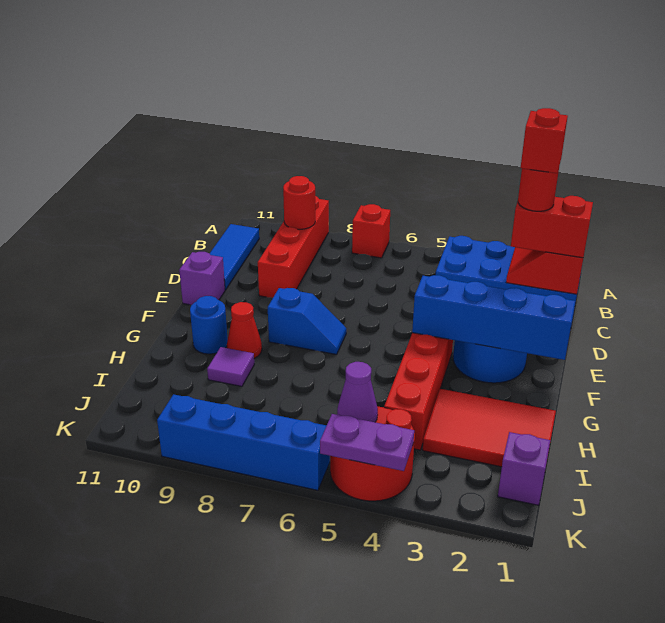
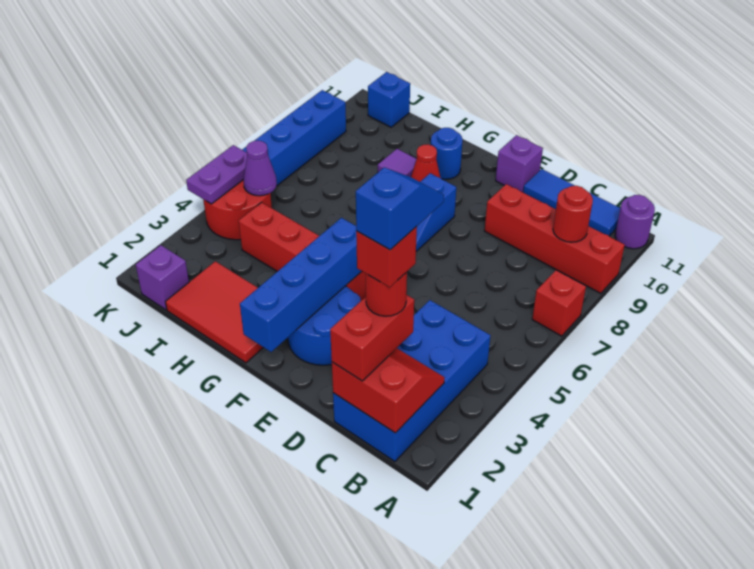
none -> purple round brick A11 level 1
none -> blue slope C2:C3 level 6 top 2
red tile H1:I3 level 1 -> red tile G1:I2 level 1
none -> blue brick J11 level 1

